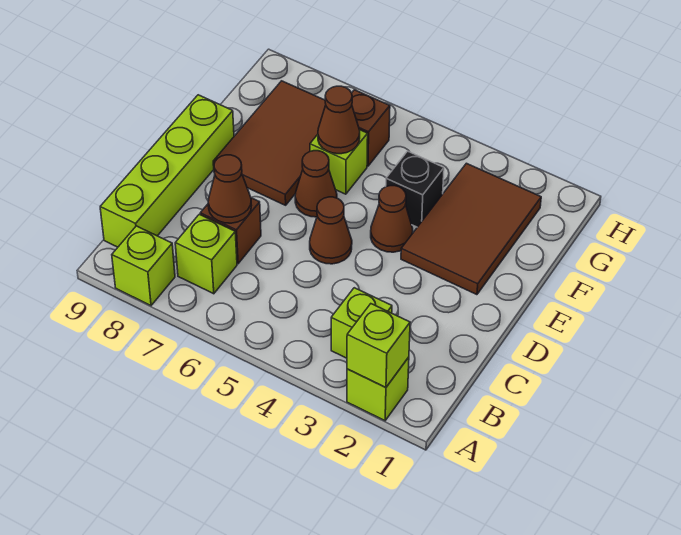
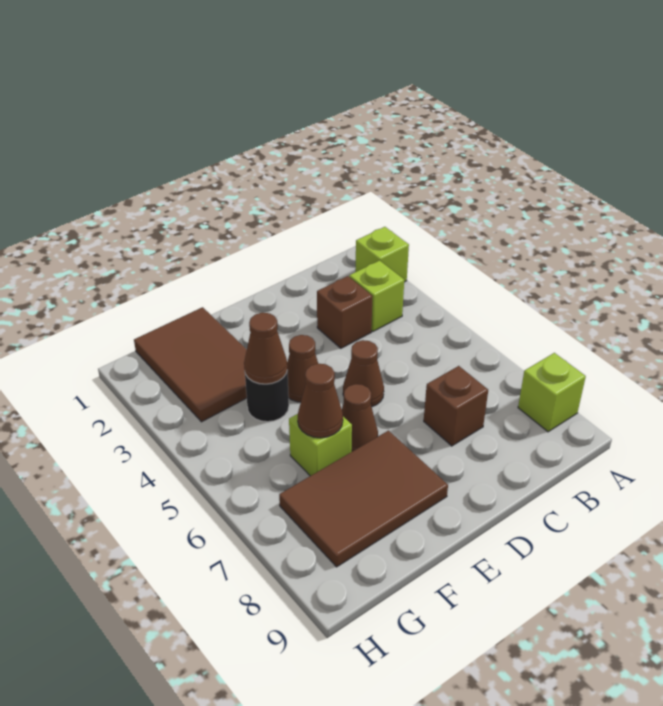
lime brick A2 level 2 -> none
lime brick B7 level 1 -> none
lime brick B9:E9 level 1 -> none
brown cone C7 level 2 -> brown cone F4 level 2
brown tile E2:G3 level 1 -> brown tile F1:G3 level 1
black brick F4 level 1 -> black round brick F4 level 1
brown brick G6 level 1 -> brown brick C3 level 1

